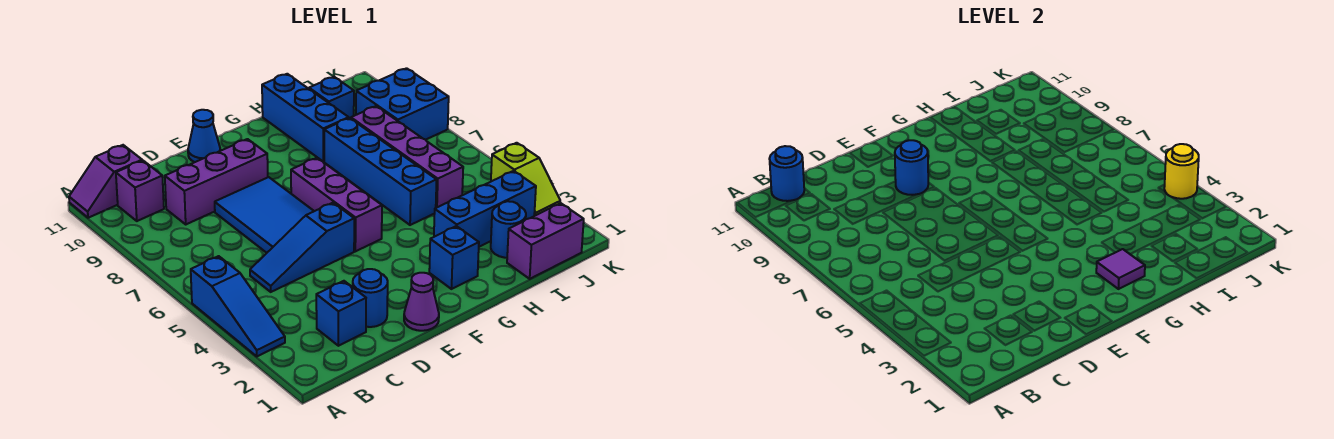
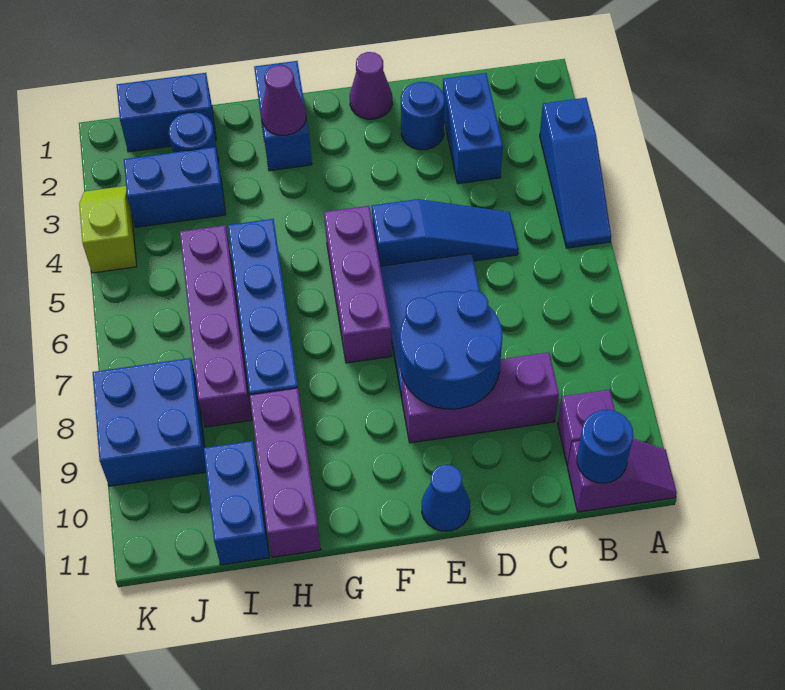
blue slope A3:A5 level 1 top 5 -> blue slope A3:A5 level 1 top 3
blue brick C2 level 1 -> blue brick C2:C3 level 1
blue round brick E9 level 2 -> blue round brick D8:E9 level 2
blue brick G2 level 1 -> blue brick G1:G2 level 1
purple tile G2 level 2 -> purple cone G2 level 2
blue brick H3:J3 level 1 -> blue brick I3:J3 level 1
blue brick H9:H11 level 1 -> purple brick H9:H11 level 1
purple brick I1:J1 level 1 -> blue brick I1:J1 level 1
blue brick I10 level 1 -> blue brick I10:I11 level 1
yellow round brick K4 level 2 -> none

